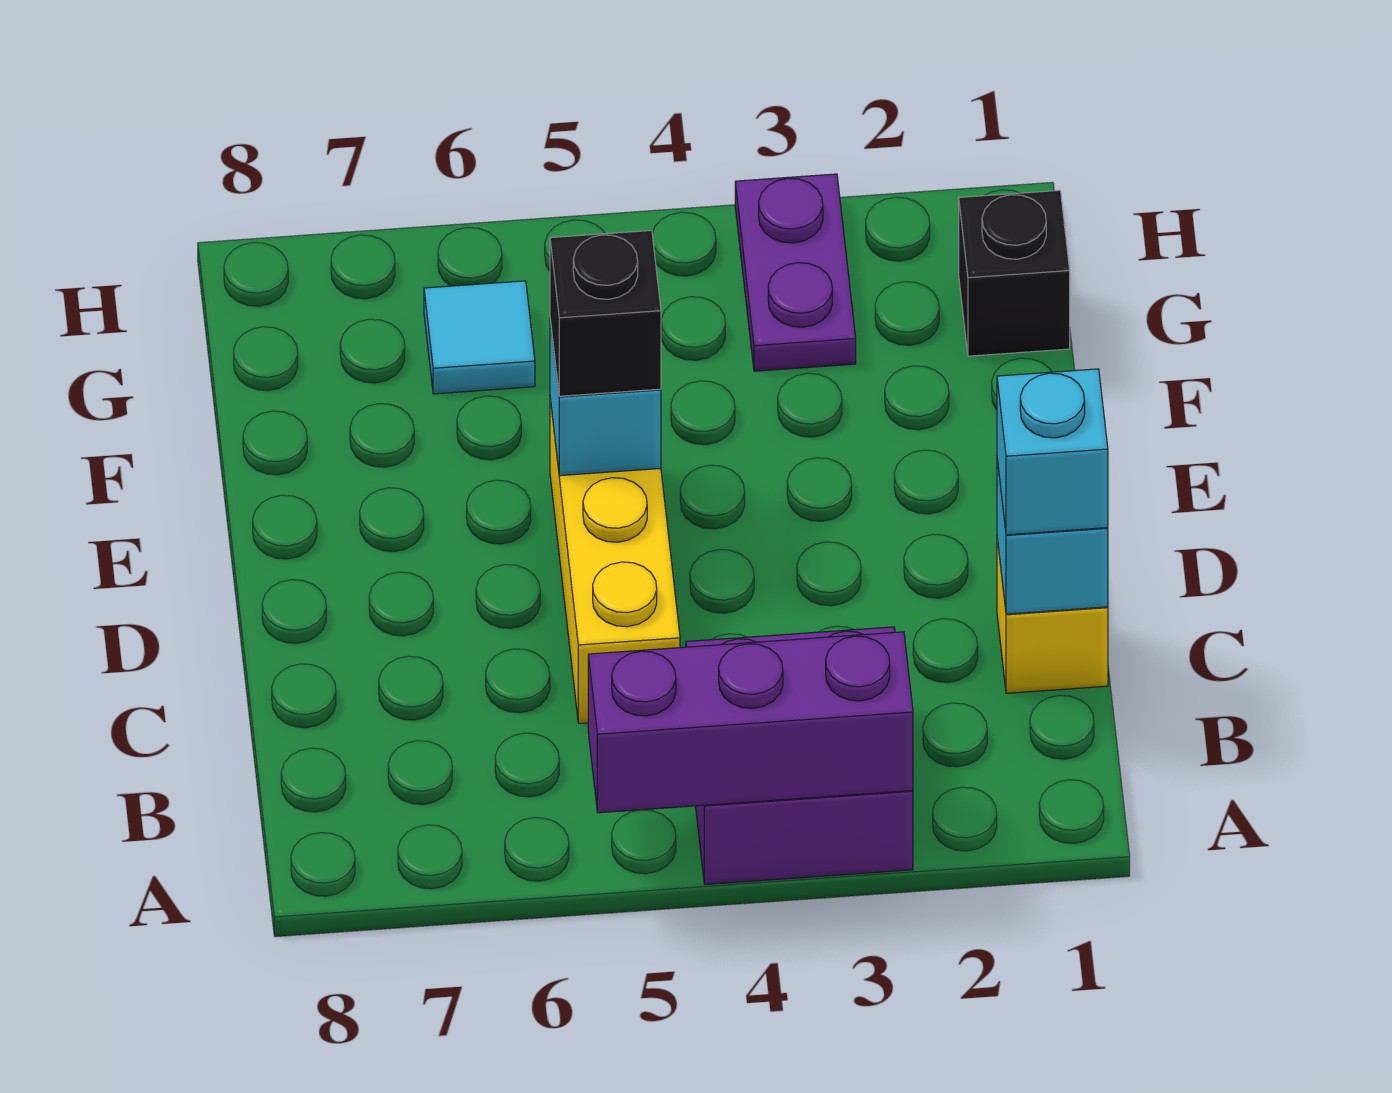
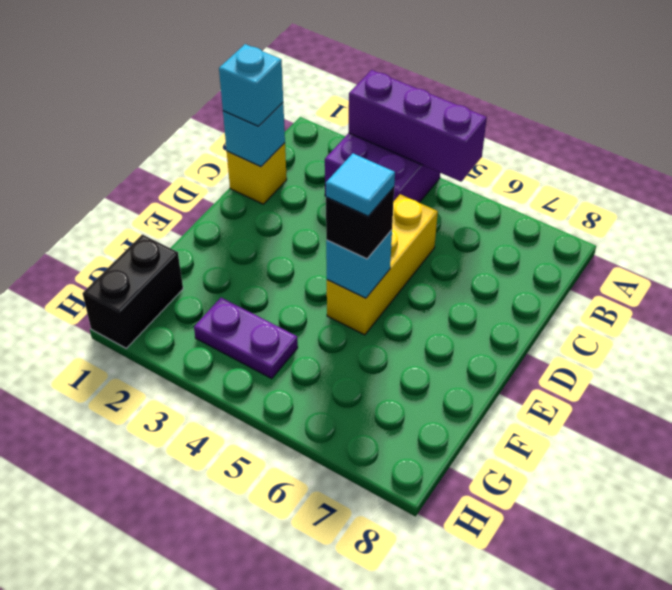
black brick G1 level 1 -> black brick G1:H1 level 1
purple plate G3:H3 level 1 -> purple plate G3:G4 level 1
cyan tile G6 level 1 -> cyan tile E5 level 4

